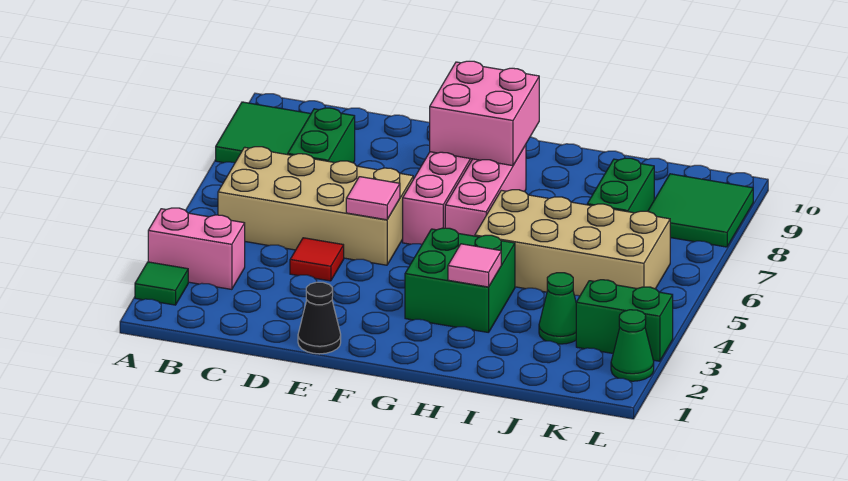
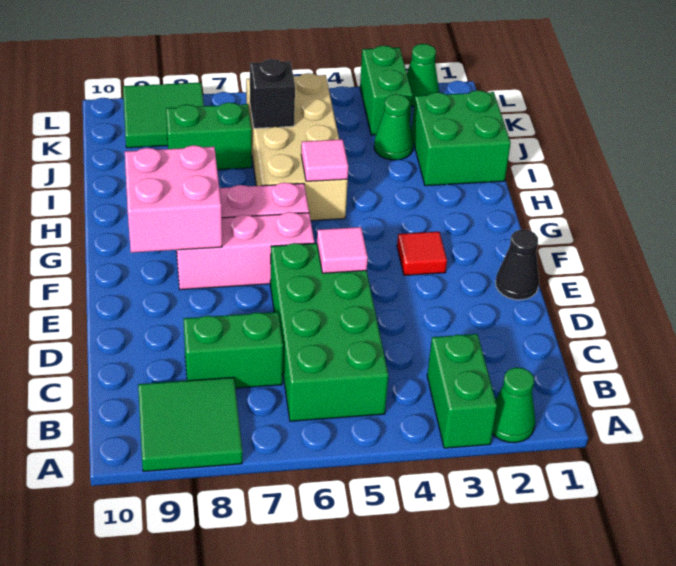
green tile A2 level 1 -> green cone A2 level 1
pink brick A3:B3 level 1 -> green brick A3:B3 level 1
tan brick B5:E6 level 1 -> green brick B5:E6 level 1
red tile D4 level 1 -> red tile F3 level 1
green brick G3:H4 level 1 -> green brick I1:J2 level 1
pink tile H3 level 2 -> pink tile H5 level 2
none -> black brick J6 level 2

